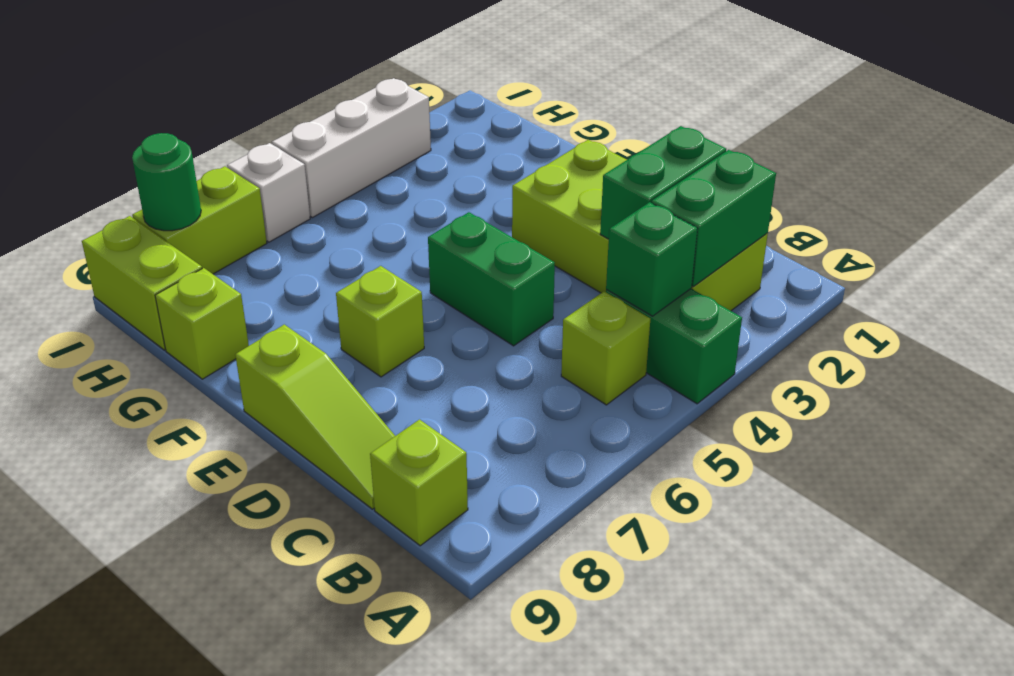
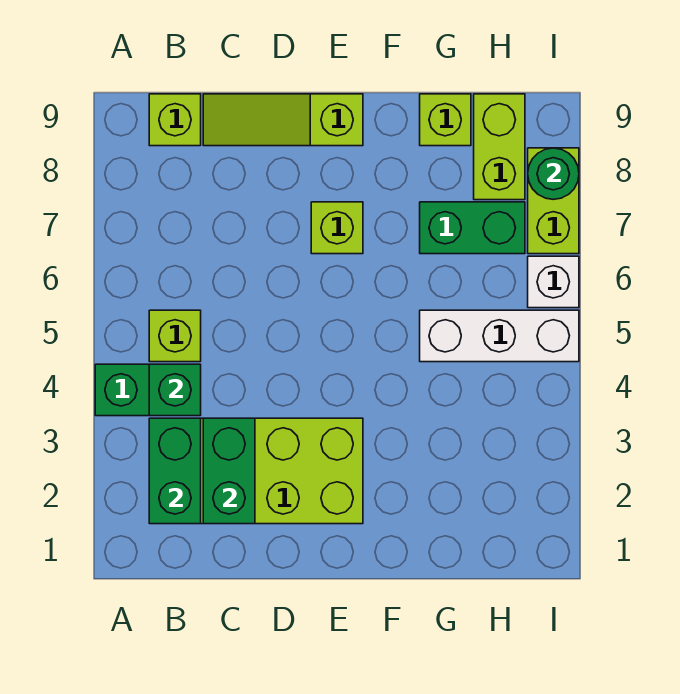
green brick D5:E5 level 1 -> green brick G7:H7 level 1
lime brick H9:I9 level 1 -> lime brick H8:H9 level 1
white brick I3:I5 level 1 -> white brick G5:I5 level 1

